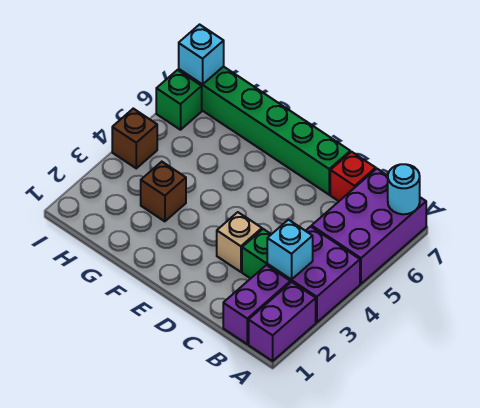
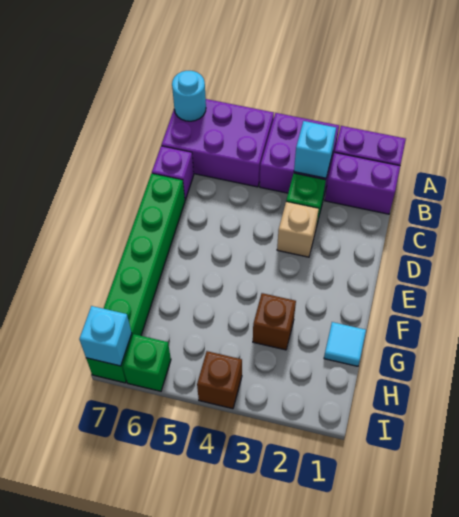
red brick C7 level 1 -> purple brick C7 level 1
none -> cyan tile G1 level 1

